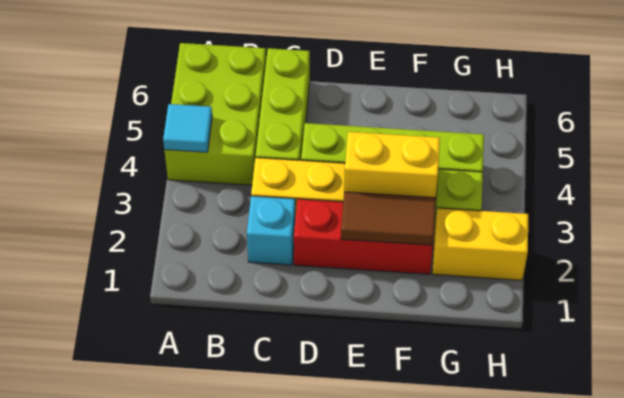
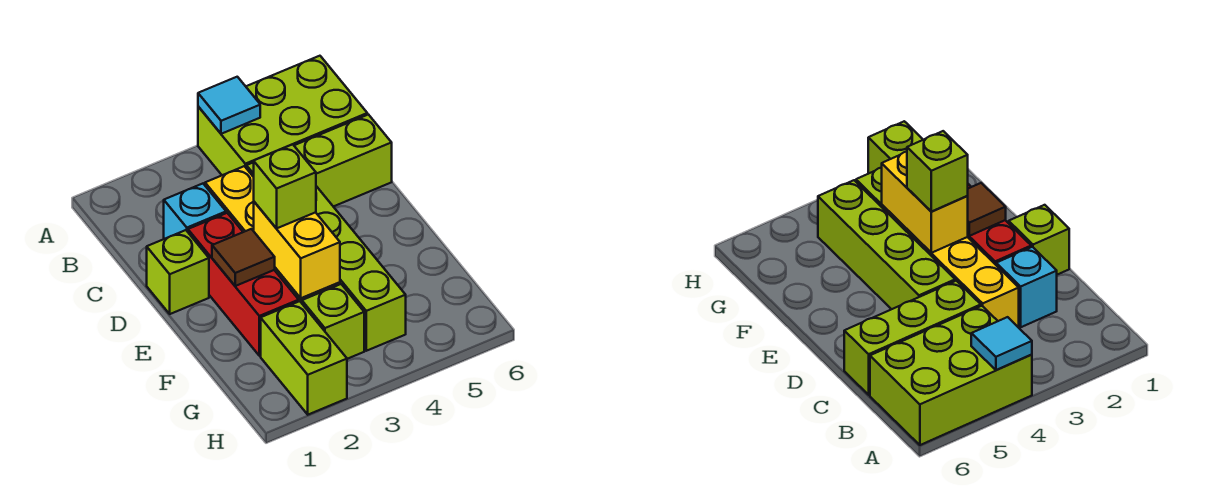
none -> lime brick D1 level 1
brown tile E2:F2 level 2 -> brown tile E2 level 2
none -> lime brick E3 level 3
yellow brick G2:H2 level 1 -> lime brick G2:H2 level 1

